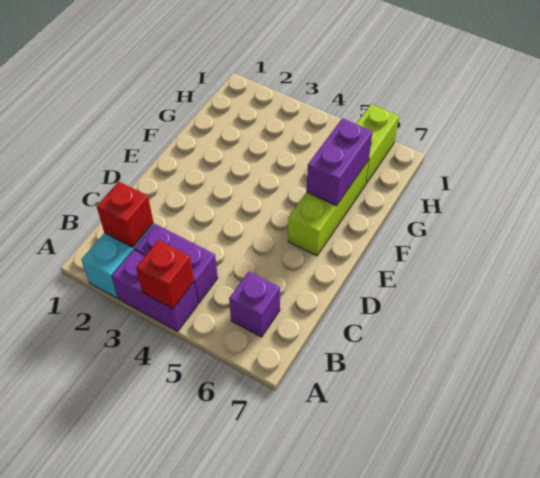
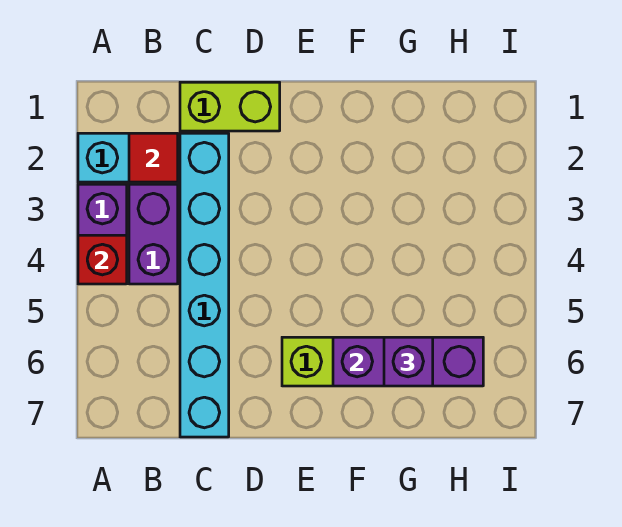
red brick B2 level 2 -> red tile B2 level 2
purple brick B6 level 1 -> purple brick G6 level 3
none -> cyan brick C2:C7 level 1
purple brick F6:G6 level 2 -> purple brick F6:H6 level 2
lime brick H6:I6 level 1 -> lime brick C1:D1 level 1

